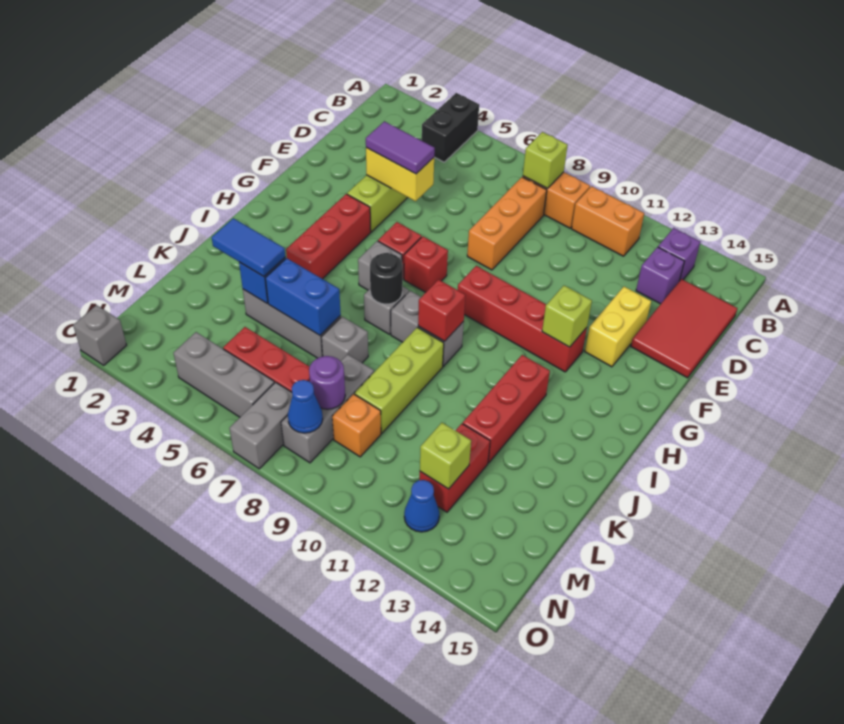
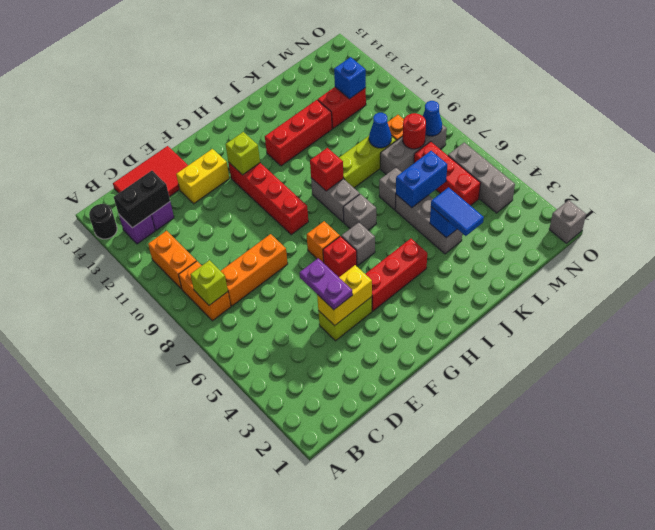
black brick A4:B4 level 1 -> black brick B13:C13 level 2
yellow brick E4:E5 level 2 -> yellow brick E4:F4 level 2
purple tile E4:E5 level 3 -> purple plate E4:E5 level 3
red brick G7 level 1 -> orange brick G7 level 1
black round brick I7 level 2 -> black round brick A14 level 1
blue brick K5:K6 level 2 -> blue brick K6:L6 level 2
purple round brick M8 level 2 -> red round brick M8 level 2
lime brick M12 level 2 -> blue brick M12 level 2
grey brick N7:O7 level 1 -> none
blue cone N12 level 1 -> blue cone L9 level 2

